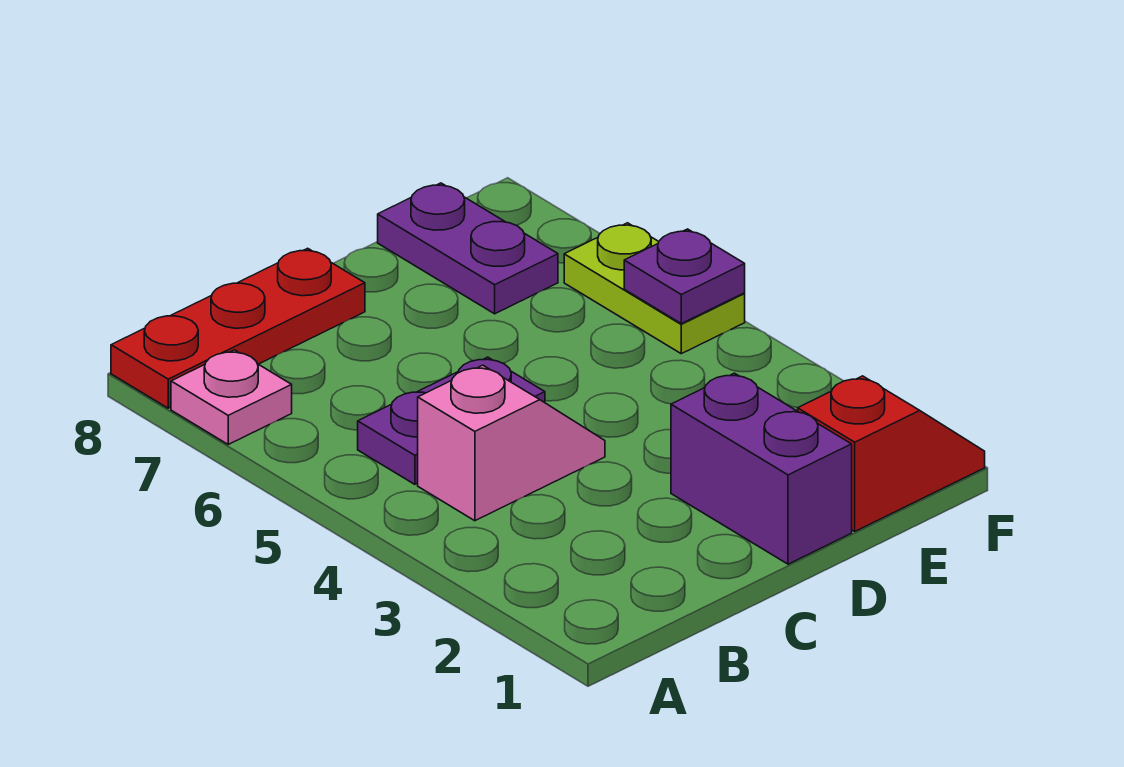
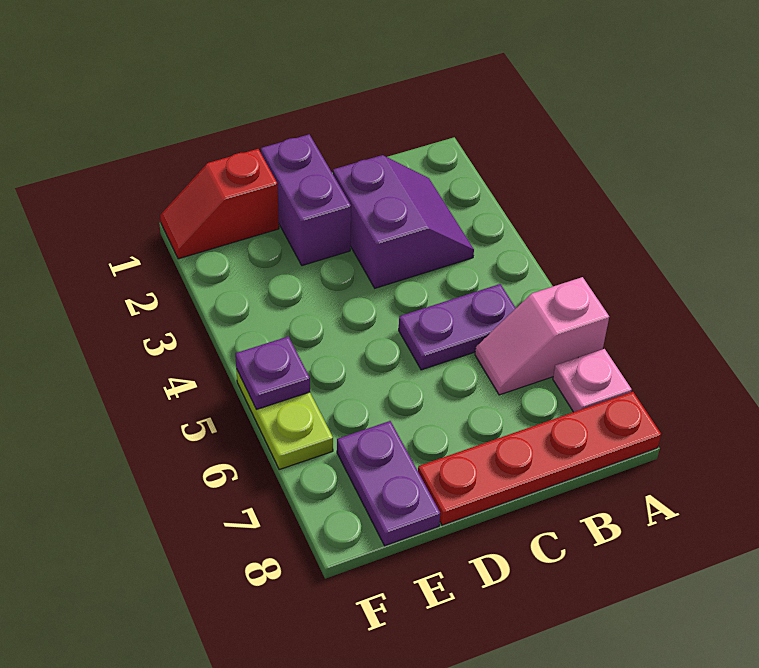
red plate A8:C8 level 1 -> red plate A8:D8 level 1
none -> purple slope B2:C3 level 1 top C
pink slope B4:C4 level 1 top B -> pink slope A6:B6 level 1 top A

